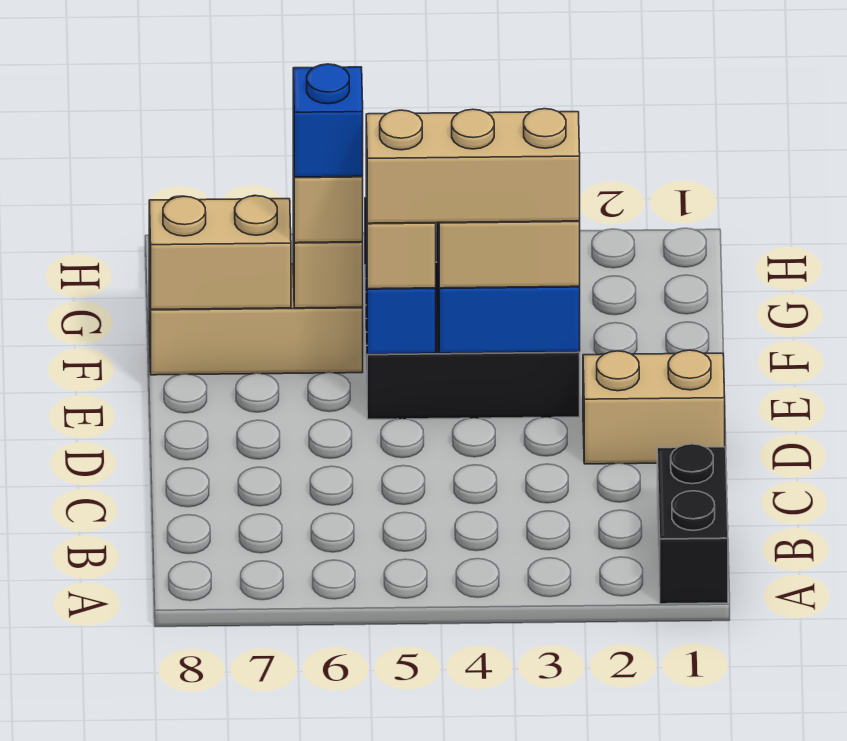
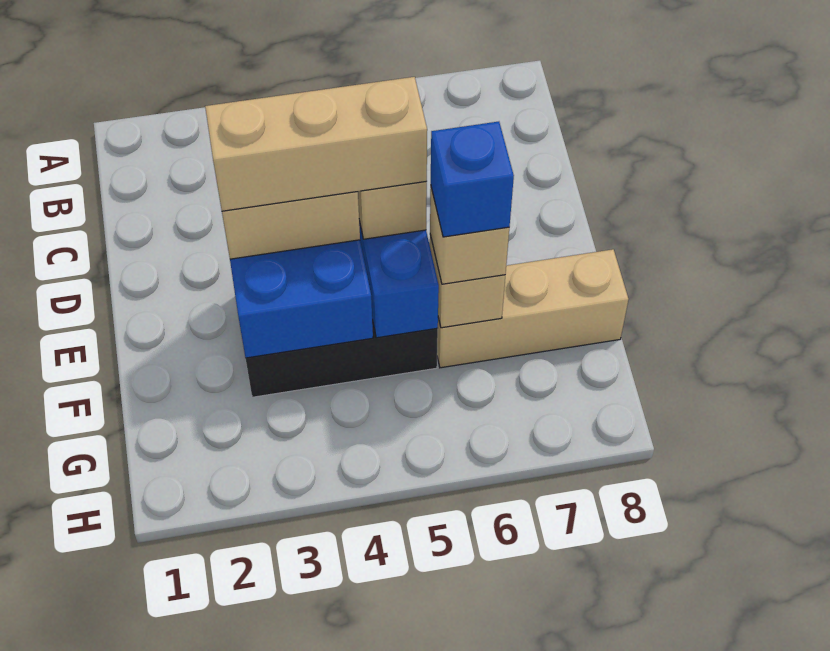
black brick A1:B1 level 1 -> none
tan brick D1:D2 level 1 -> none
tan brick F7:F8 level 2 -> none

